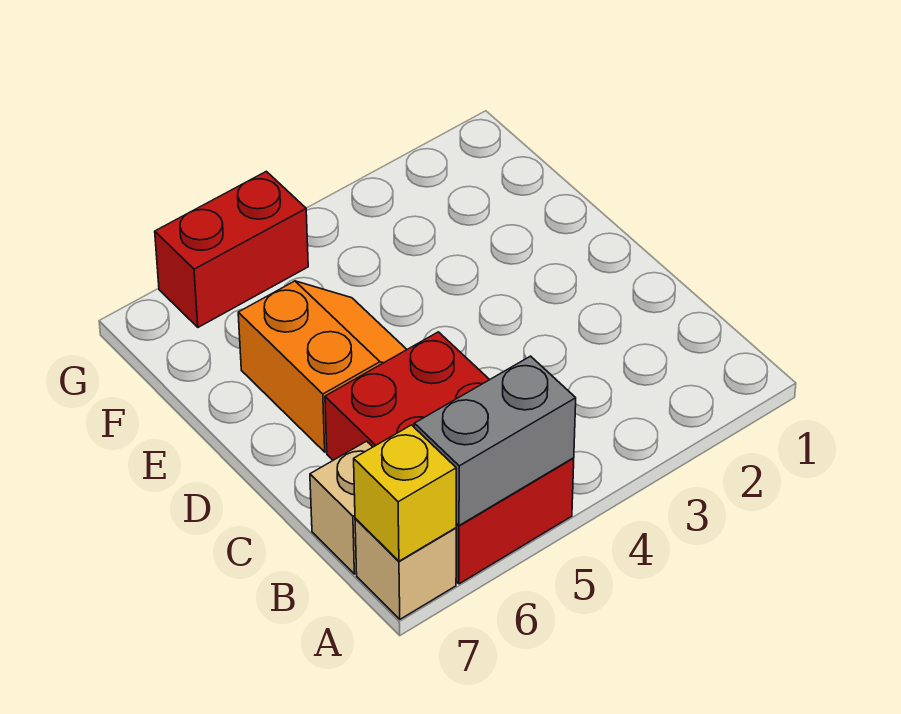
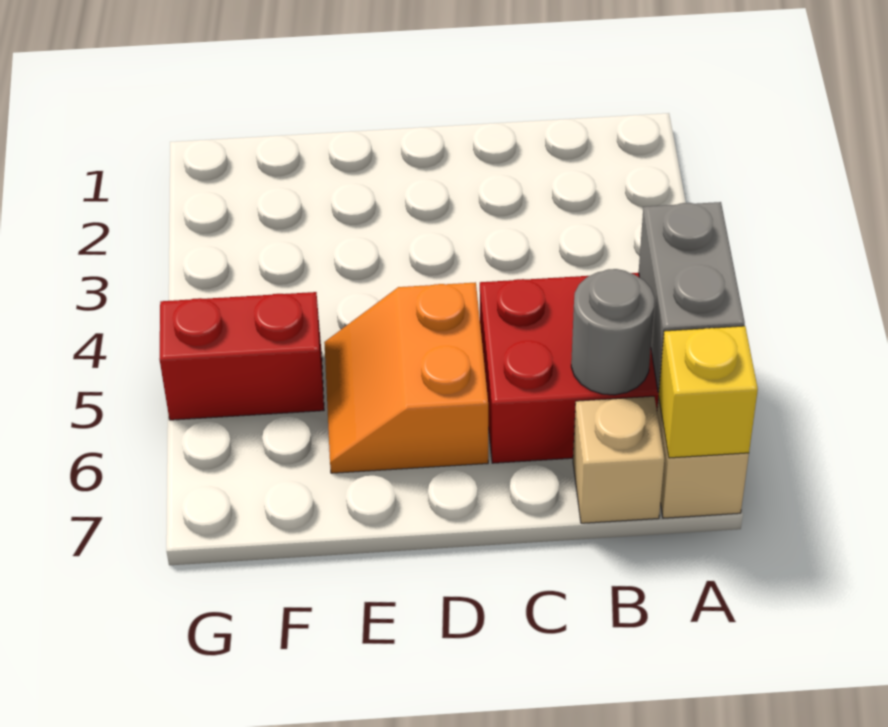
none -> grey round brick B6 level 2
orange slope D5:E6 level 1 top 6 -> orange slope D5:E6 level 1 top D
red brick G5:G6 level 1 -> red brick F5:G5 level 1

